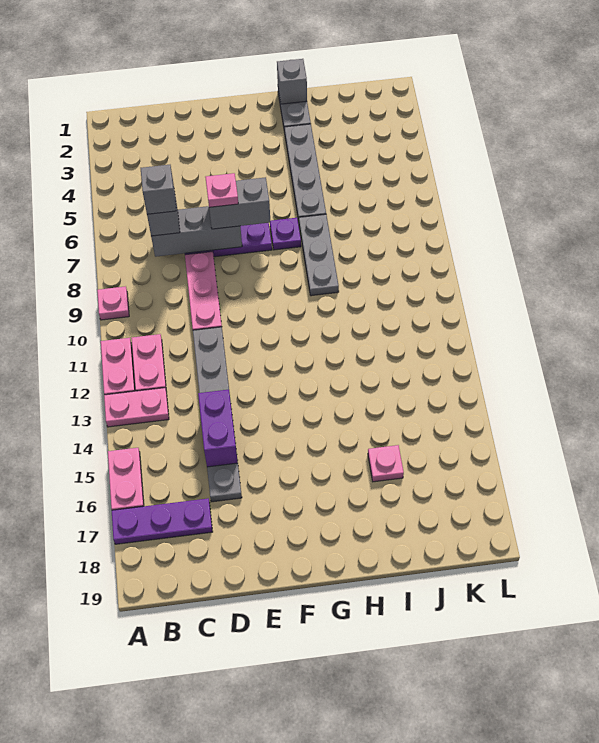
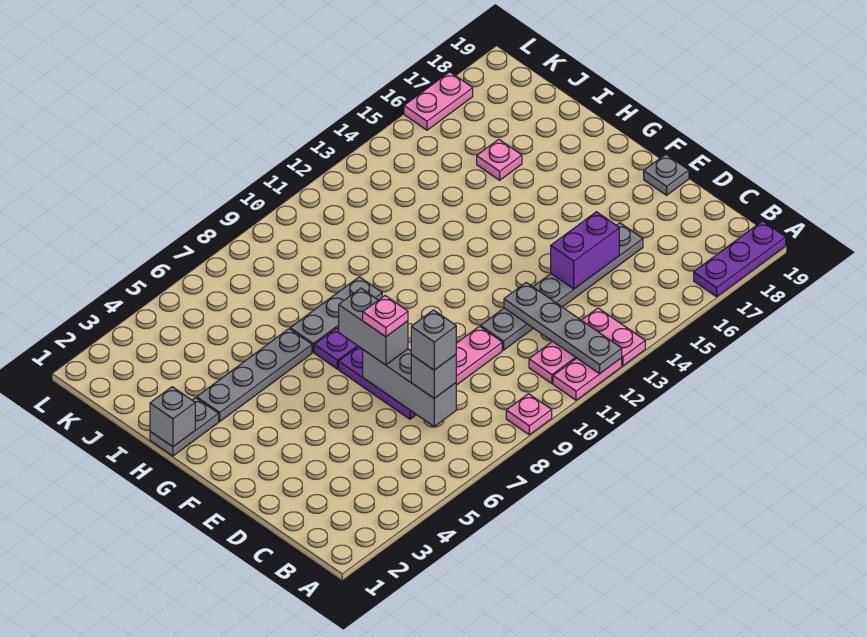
none -> grey plate A12:D12 level 2
pink plate A15:A16 level 1 -> pink plate L16:L17 level 1
purple plate A17:C17 level 1 -> purple plate A17:A19 level 1
none -> grey plate E19 level 1

